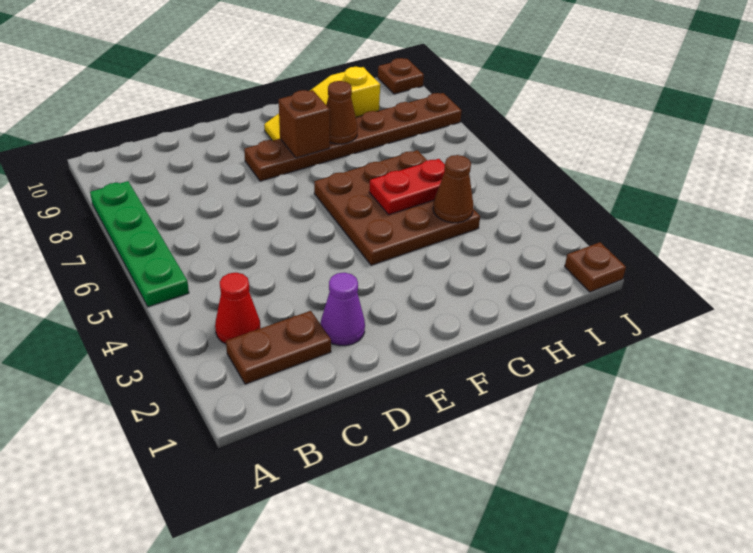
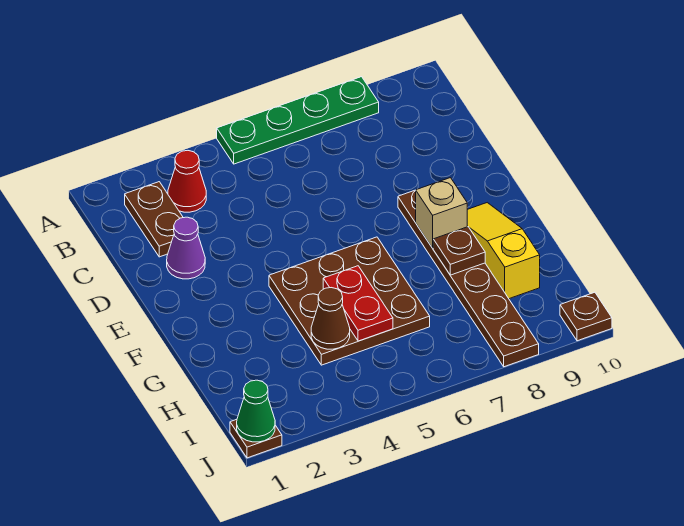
brown brick F8 level 2 -> tan brick F8 level 2
brown cone G8 level 2 -> brown plate G8 level 2
none -> green cone J1 level 2

